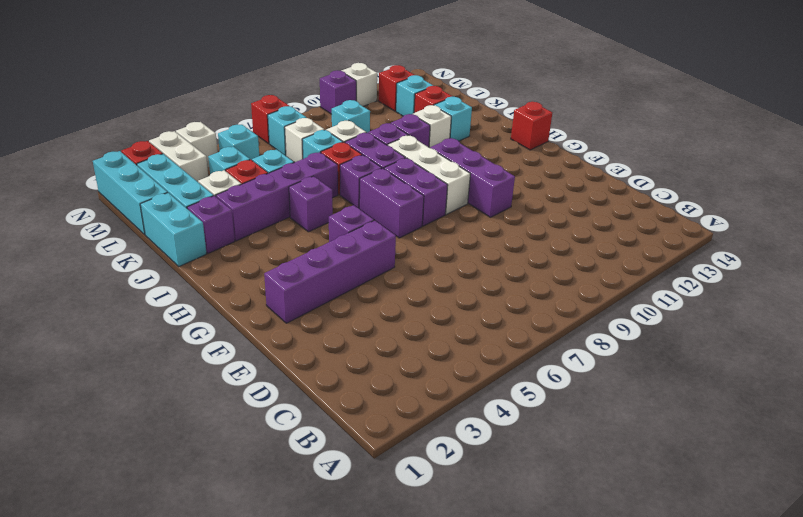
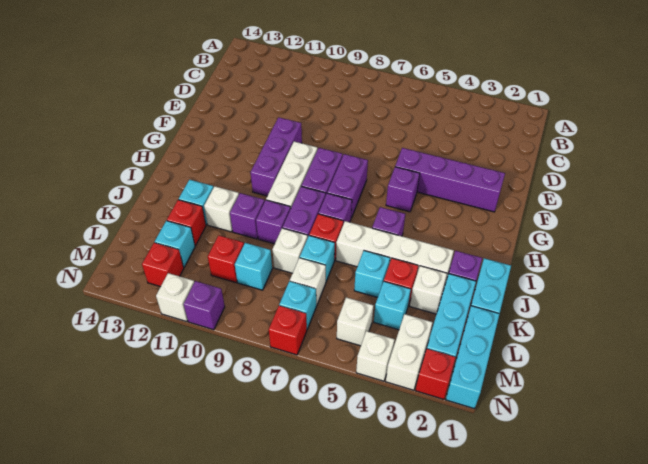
red brick H14 level 1 -> red brick L10 level 1
purple brick J3:J6 level 1 -> white brick J3:J6 level 1
cyan brick M5 level 1 -> white brick M5 level 1

